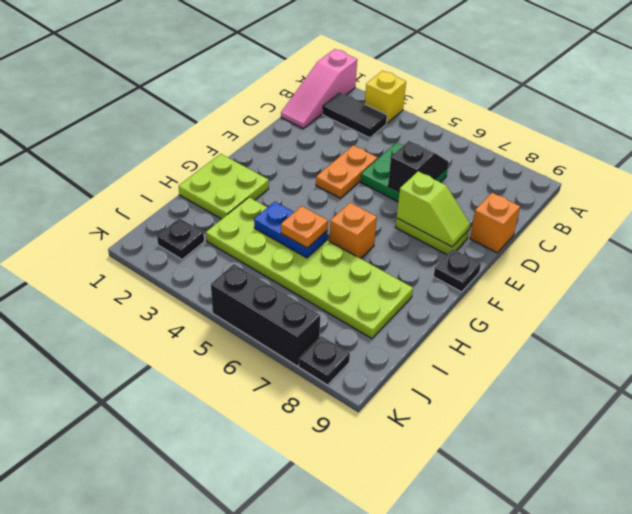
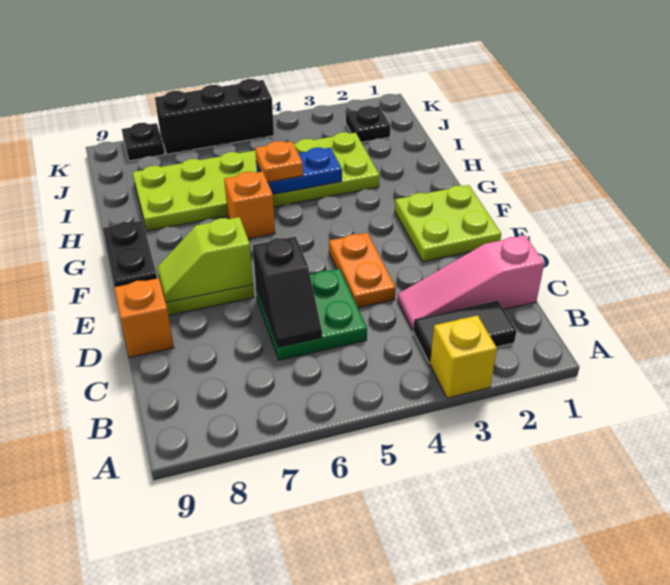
pink slope A1:C1 level 1 top A -> pink slope C1:C3 level 1 top 1
black plate F9 level 1 -> black plate F9:G9 level 1
lime plate G1:H2 level 1 -> lime plate E1:F2 level 1

